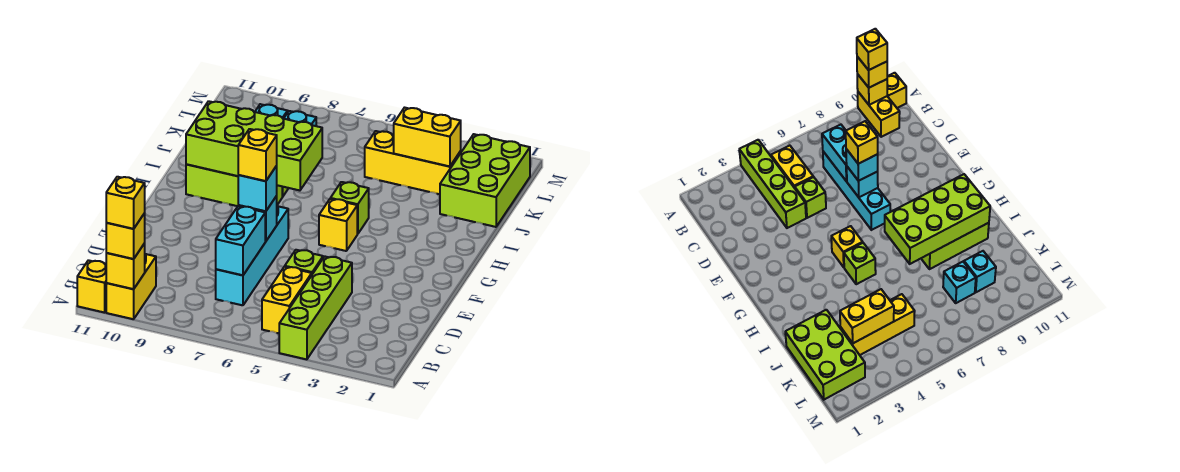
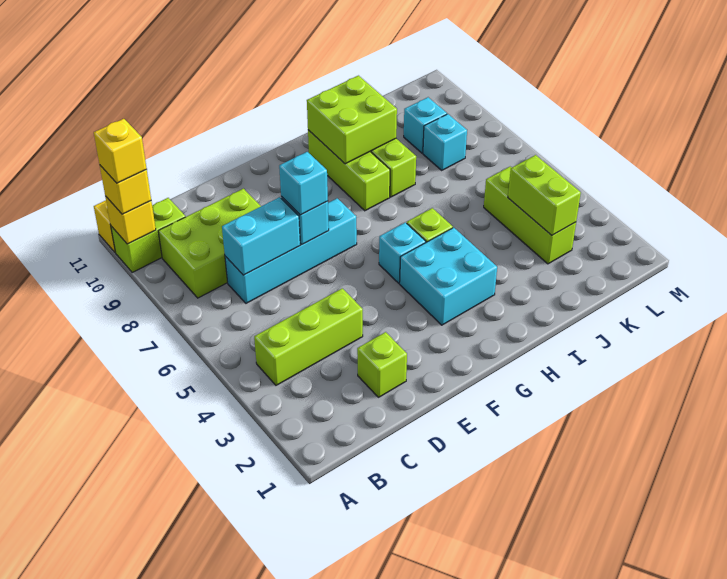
lime brick A4:D4 level 1 -> lime brick B4:D4 level 1
yellow brick A10:B10 level 1 -> lime brick A10:B10 level 1
yellow brick B5:C5 level 1 -> none
lime brick D5 level 1 -> lime brick D2 level 1
yellow brick E7 level 4 -> none
none -> cyan brick G3:H4 level 1
yellow brick G5 level 1 -> cyan brick G5 level 1
lime brick H7:I10 level 2 -> lime brick H9:I10 level 2
lime brick J1:L2 level 1 -> lime brick B8:D9 level 1
yellow brick K3:K5 level 1 -> lime brick K3:K5 level 1
yellow brick K3:K4 level 2 -> lime brick K3:K4 level 2

